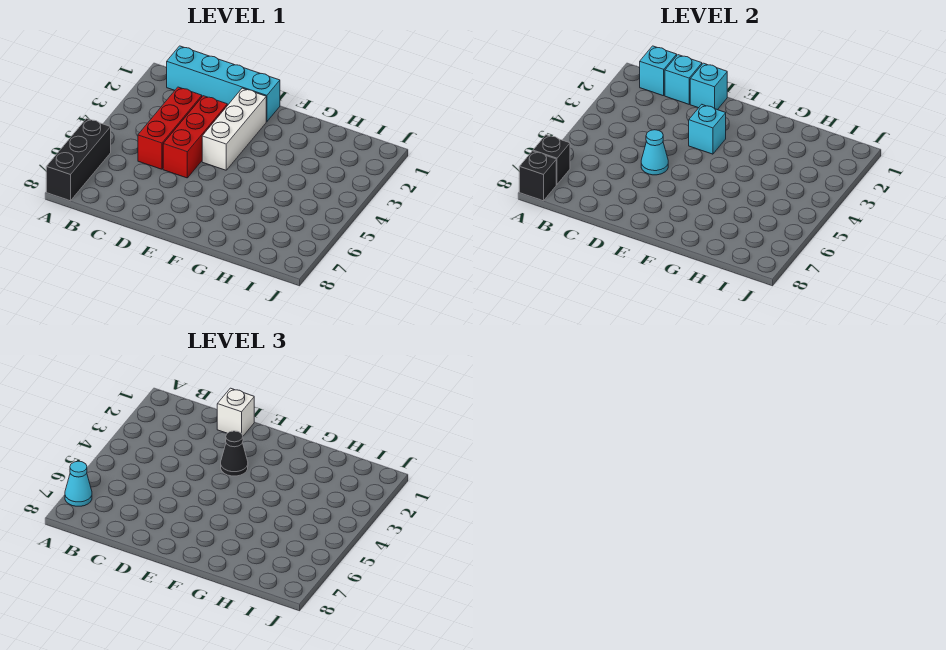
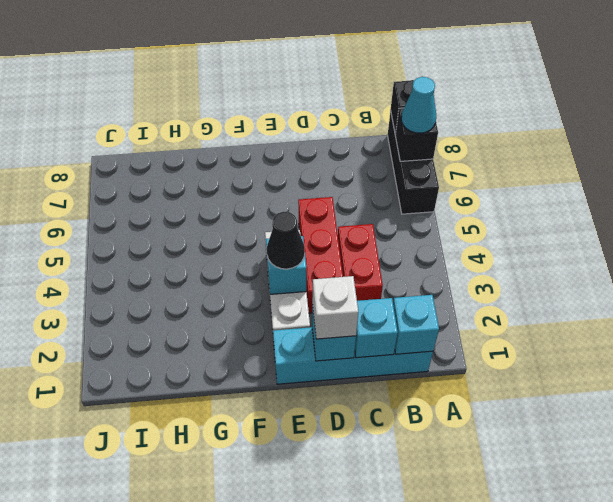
red brick C3:C5 level 1 -> red brick C3:C4 level 1
cyan cone D5 level 2 -> none

